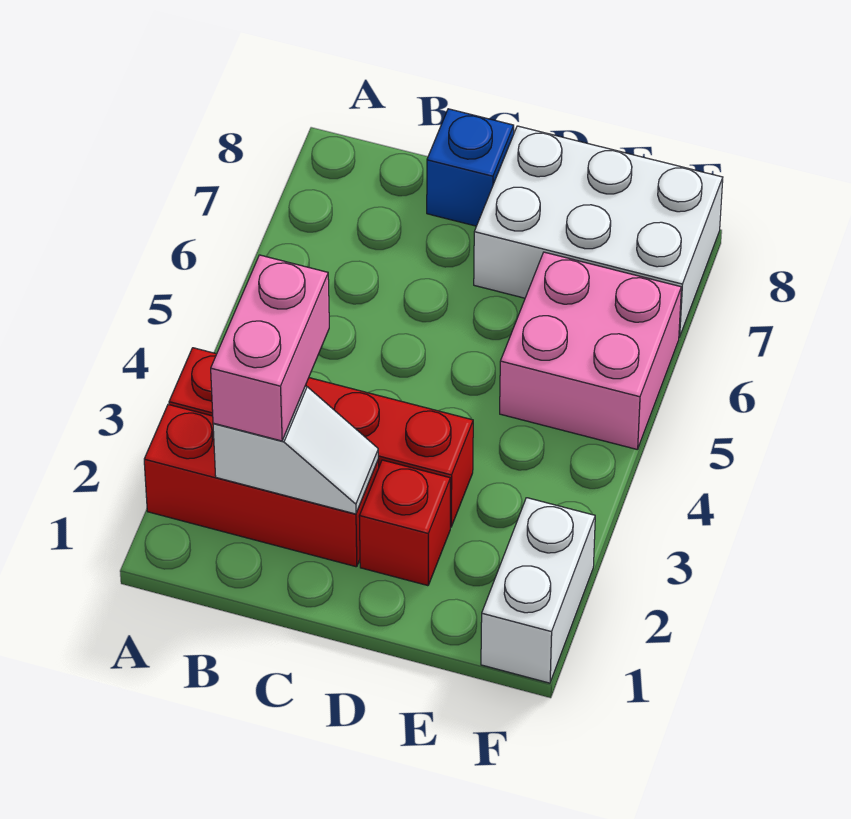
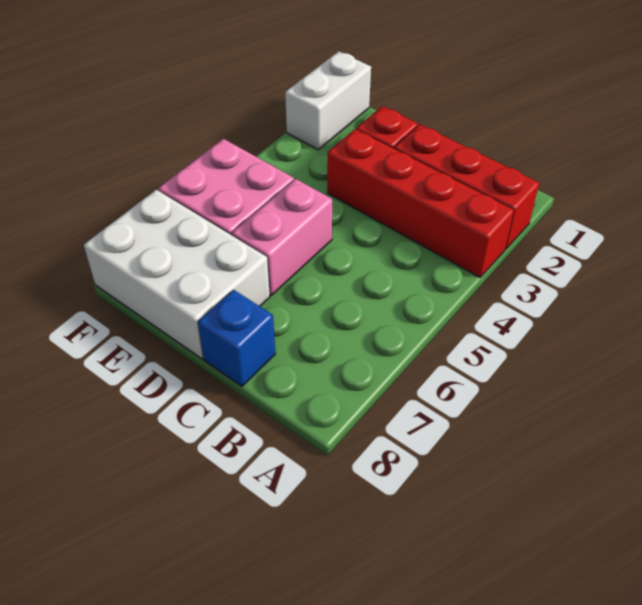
white slope B2:C2 level 2 top B -> none
pink brick B2:B3 level 3 -> pink brick D5:D6 level 1

